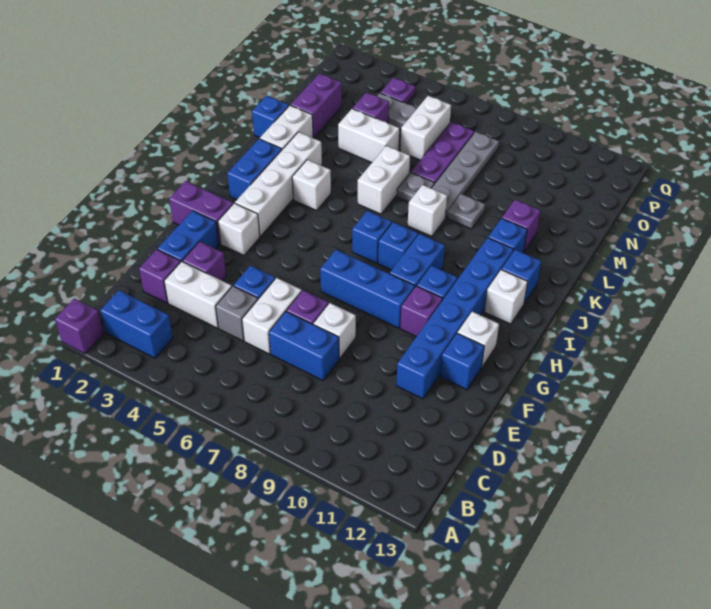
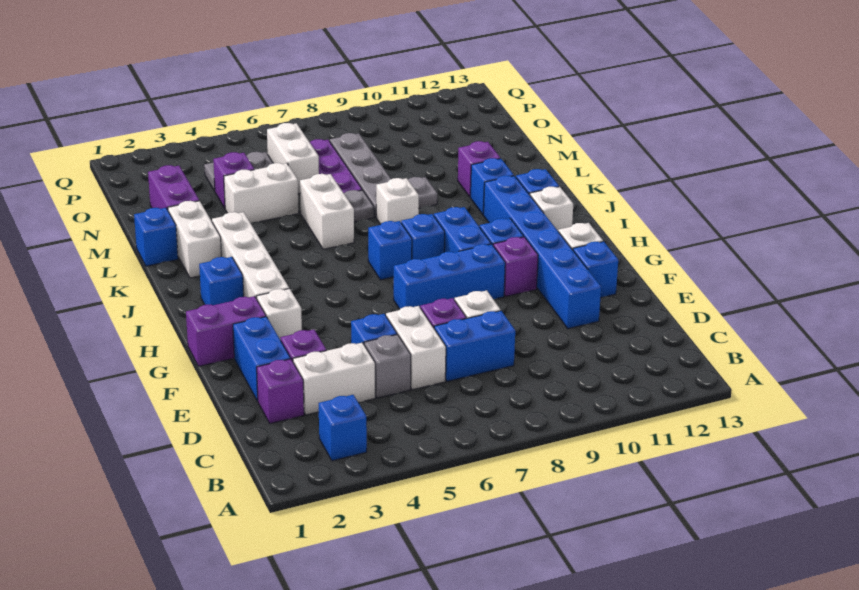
purple brick A1 level 1 -> none
blue brick B2:B3 level 1 -> blue brick B3 level 1
blue brick I2:J2 level 1 -> blue brick I2 level 1
white brick J4 level 1 -> none
purple plate P4 level 1 -> none

